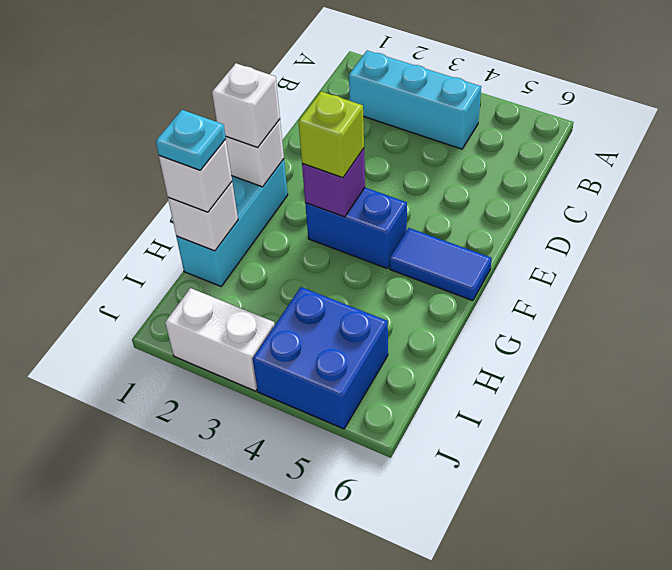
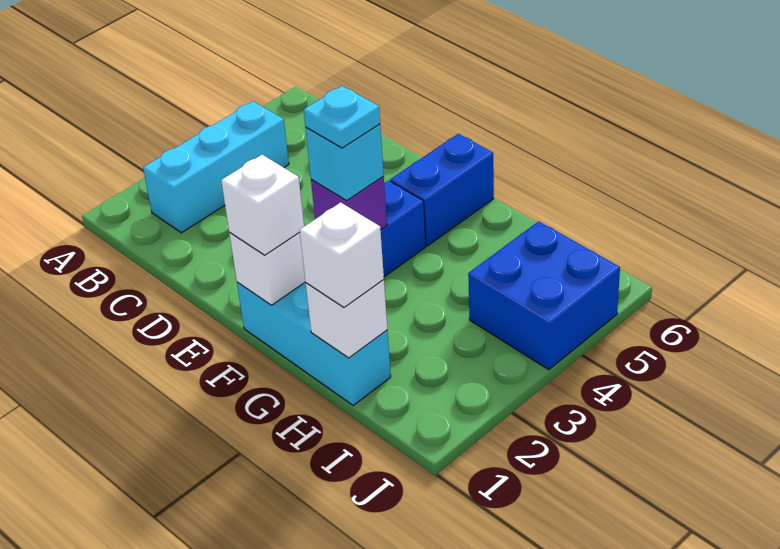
lime brick F3 level 3 -> cyan brick F3 level 3
blue tile F5:F6 level 1 -> blue brick F5:F6 level 1
cyan plate H1 level 4 -> cyan plate F3 level 4
white brick J2:J3 level 1 -> none

